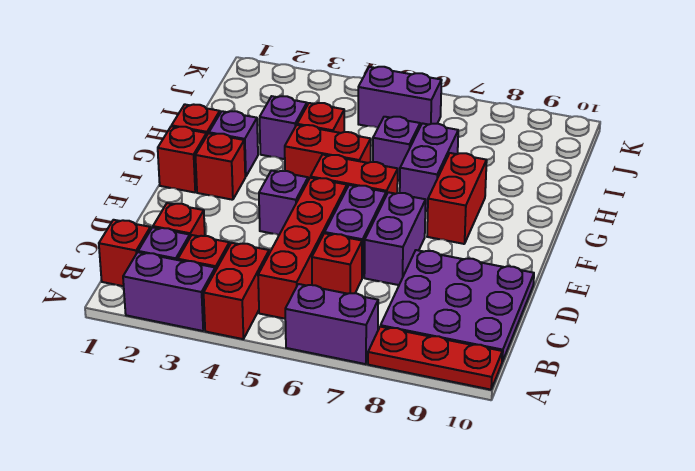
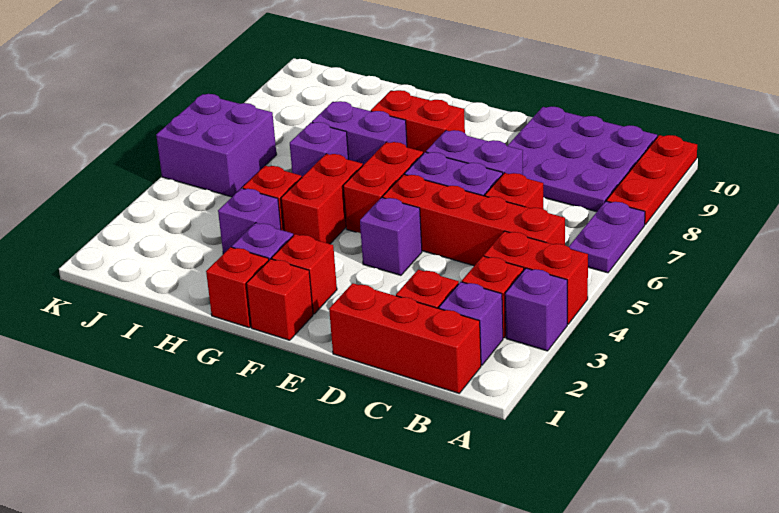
purple brick A2:A3 level 1 -> purple brick A3 level 1
purple brick A6:A7 level 1 -> purple plate A6:A7 level 1
red brick B1 level 1 -> red brick B1:D1 level 1
purple brick J5:J6 level 1 -> purple brick J5:K6 level 1

